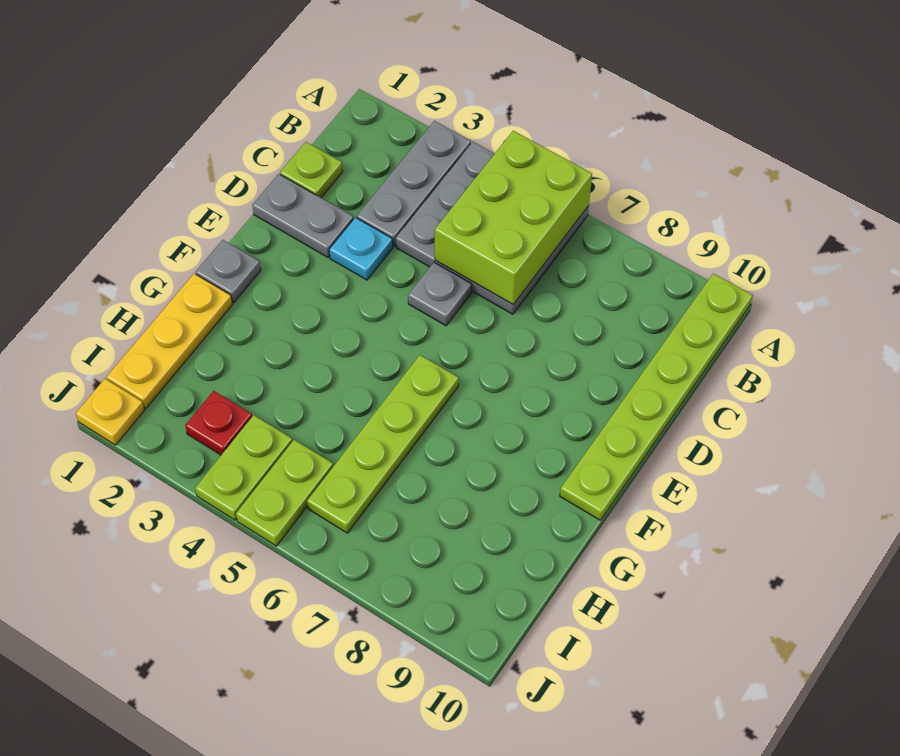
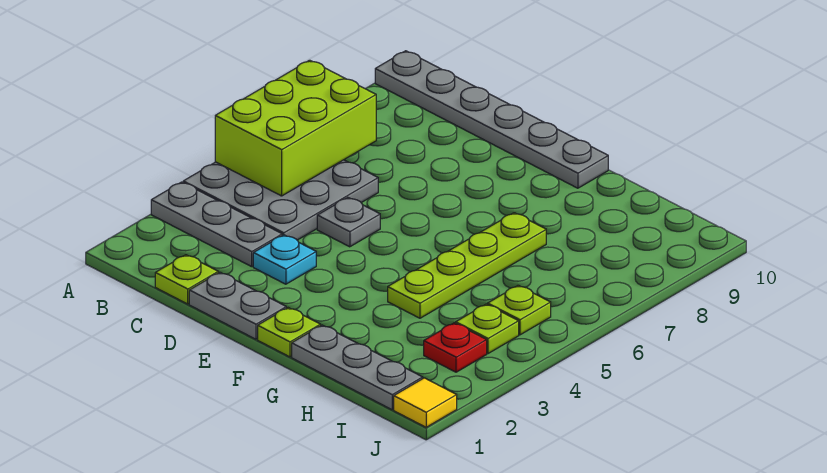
lime brick A5:C6 level 2 -> lime brick A5:B7 level 2
lime plate A10:F10 level 1 -> grey plate A10:F10 level 1
grey plate D1:D2 level 1 -> grey plate D1:E1 level 1
grey plate F1 level 1 -> lime plate F1 level 1
lime plate F6:I6 level 1 -> lime plate G4:G7 level 1
yellow plate G1:I1 level 1 -> grey plate G1:I1 level 1
lime plate I4:J4 level 1 -> lime plate I4 level 1
lime plate I5:J5 level 1 -> lime plate I5 level 1
yellow plate J1 level 1 -> yellow tile J1 level 1

